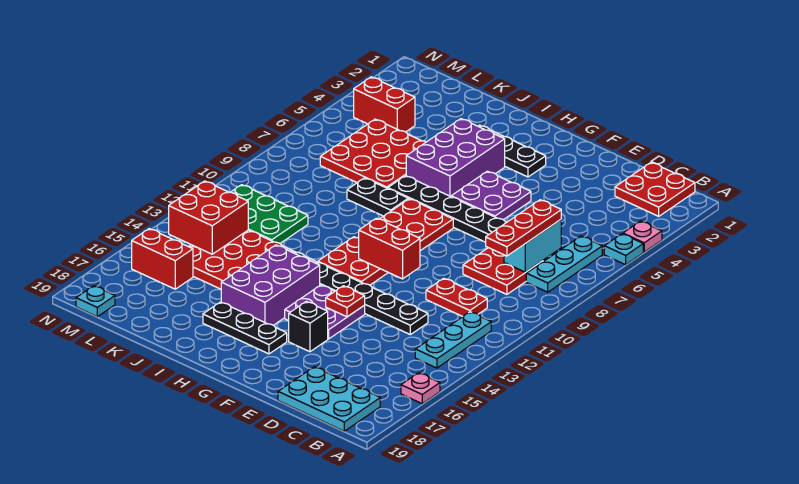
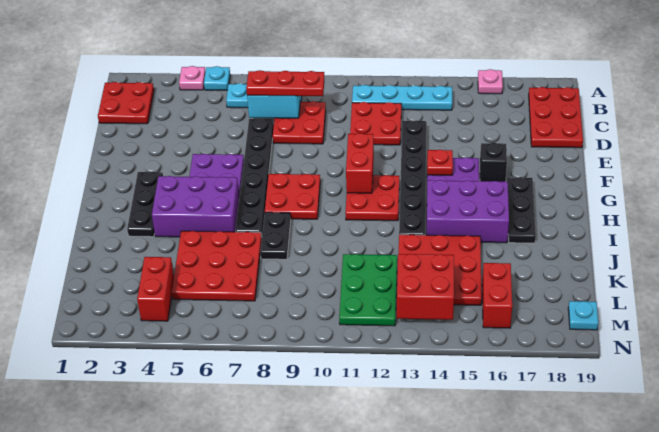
cyan plate B12:B14 level 1 -> cyan plate B11:B14 level 1
cyan plate B18:D19 level 1 -> red plate B18:D19 level 1
red plate C11:D11 level 1 -> red plate C11:D12 level 1

